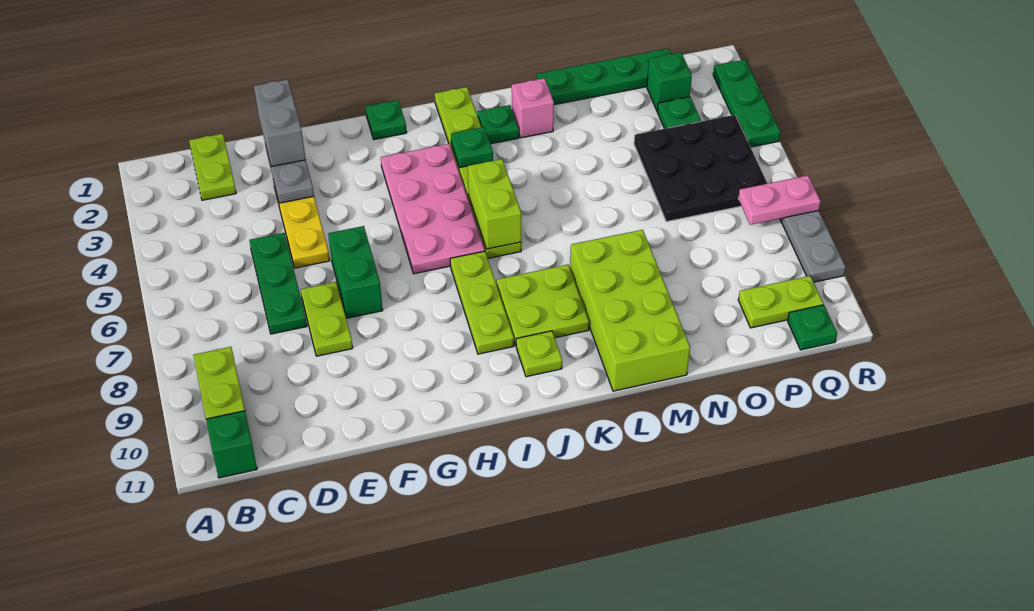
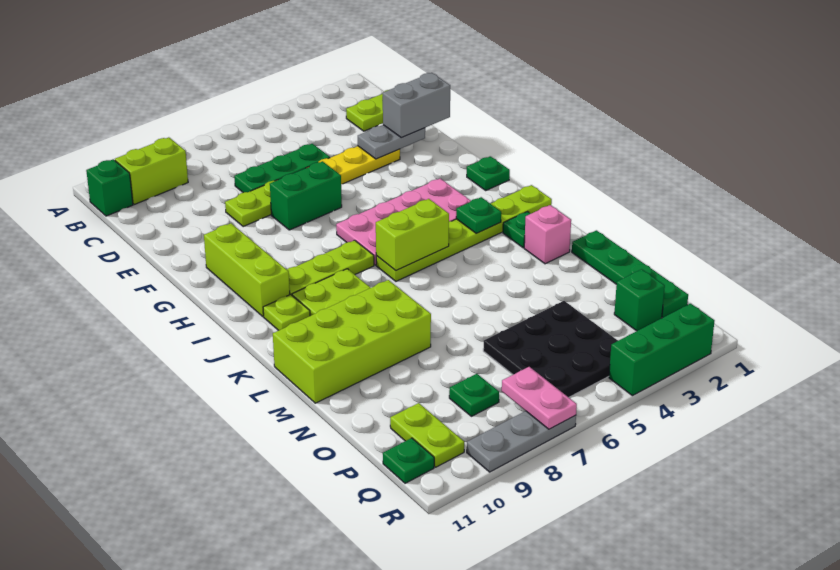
none -> lime brick G10:I10 level 1
green plate P3 level 1 -> green plate P8 level 1
green plate R2:R4 level 1 -> green brick R2:R4 level 1

